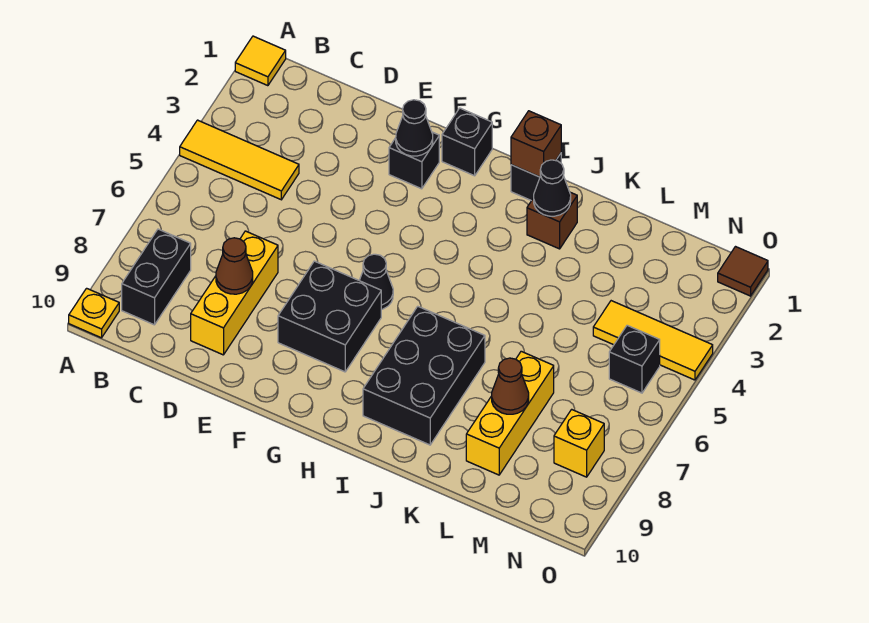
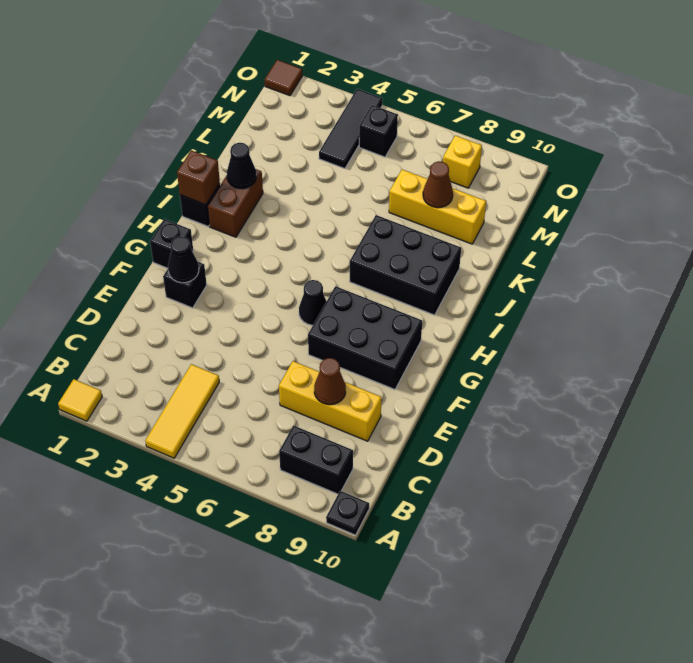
yellow plate A10 level 1 -> black plate A10 level 1
black brick F7:G8 level 1 -> black brick F7:G9 level 1
brown brick J2 level 1 -> brown brick I2:J2 level 1
yellow tile M4:O4 level 1 -> black tile M4:O4 level 1

